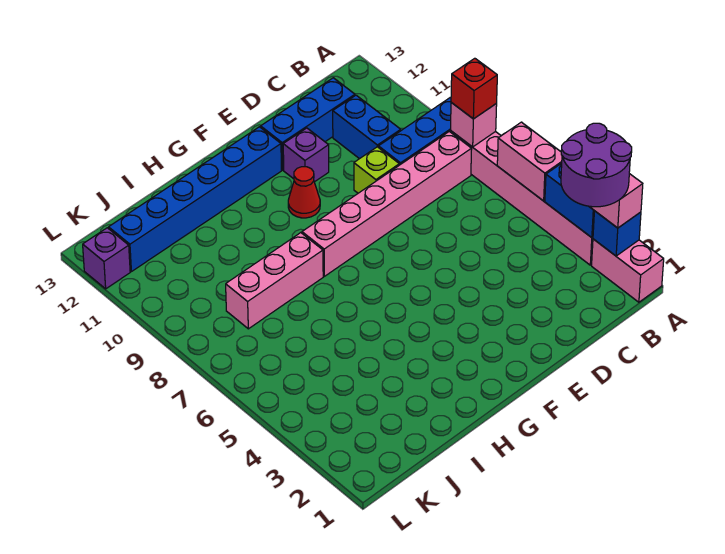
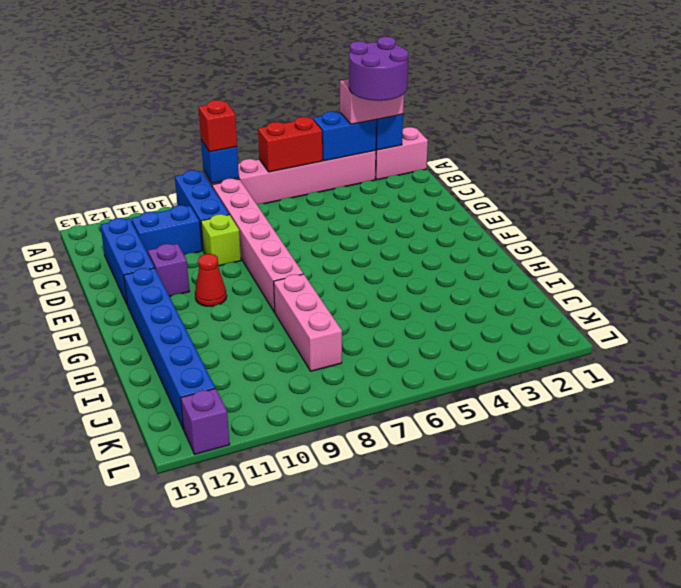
pink brick A5:A6 level 2 -> red brick A5:A6 level 2
pink brick A8 level 2 -> blue brick A8 level 2

